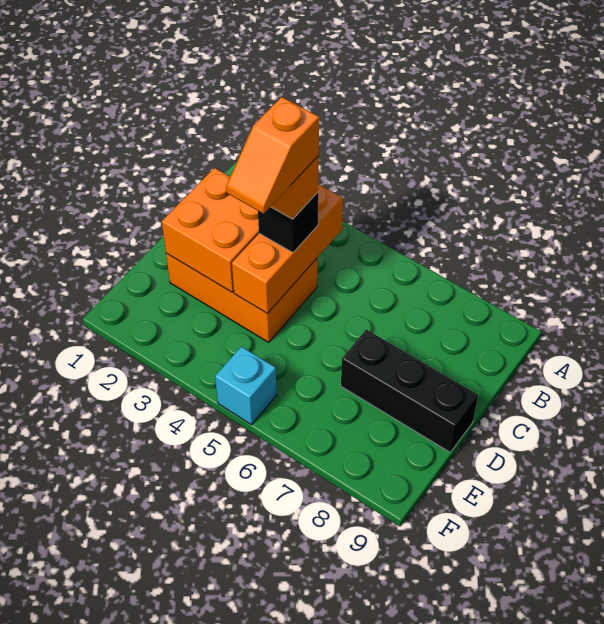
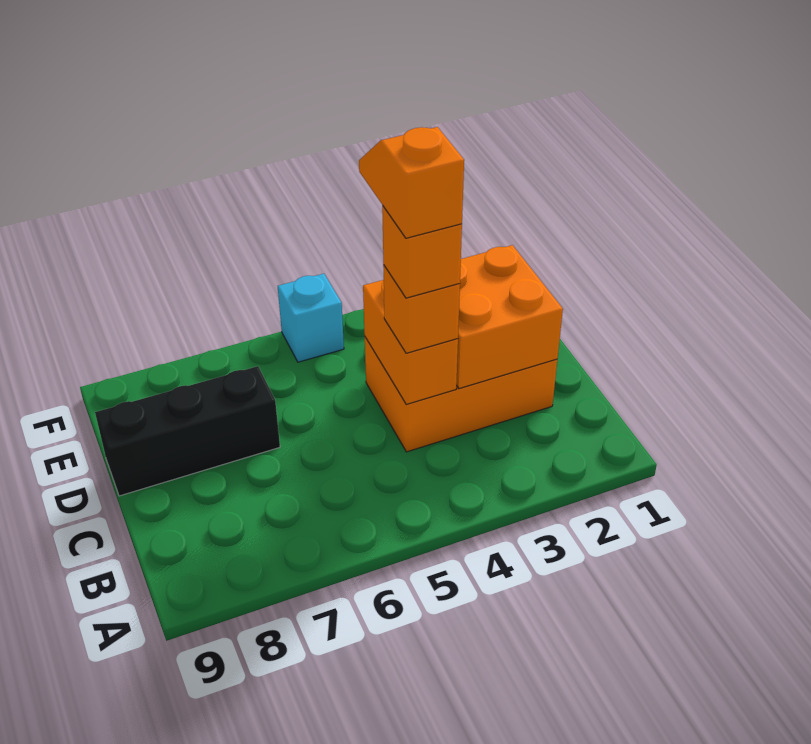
orange brick B4:D4 level 2 -> orange brick C4:D4 level 2
black brick C4 level 3 -> orange brick C4 level 3

